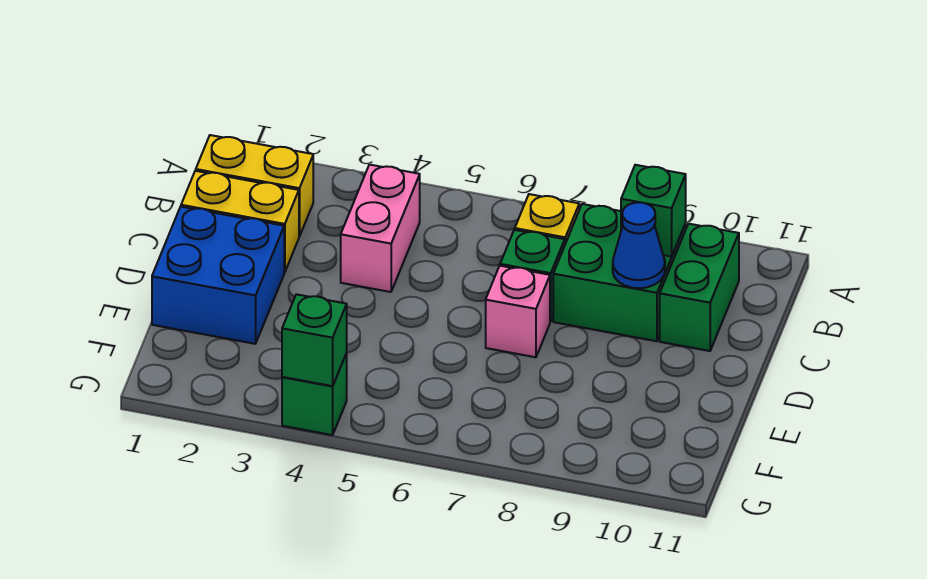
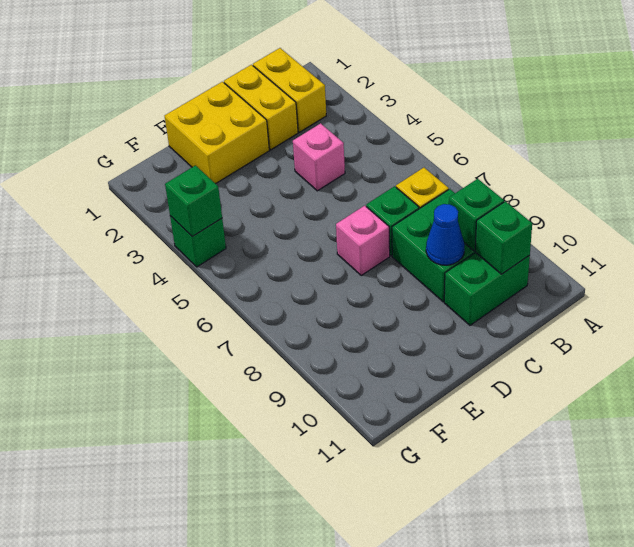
pink brick B4:C4 level 1 -> pink brick C4 level 1
none -> green brick B10 level 2
blue brick D1:E2 level 1 -> yellow brick D1:E2 level 1

